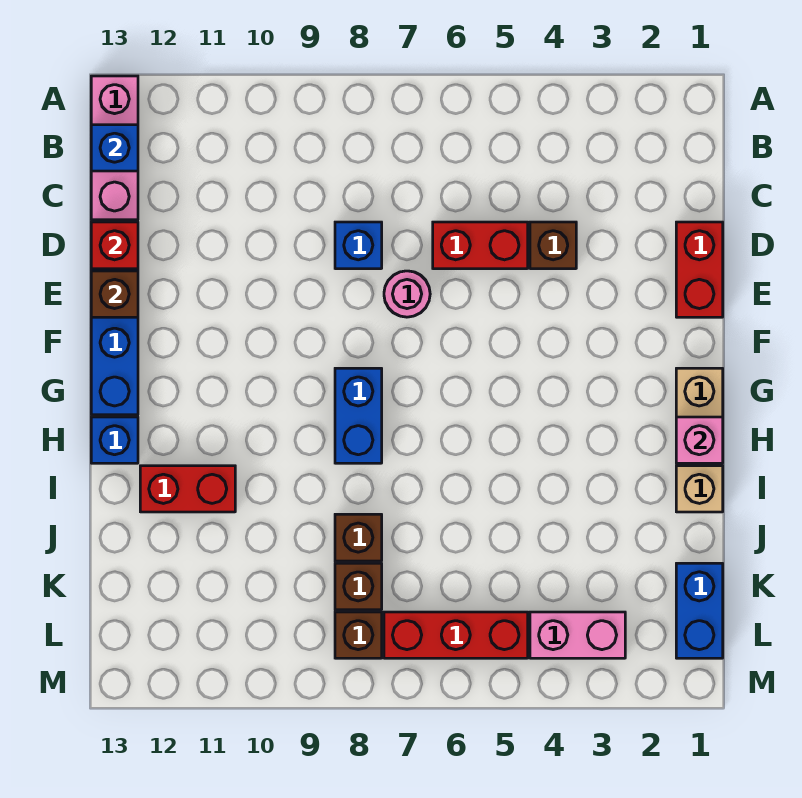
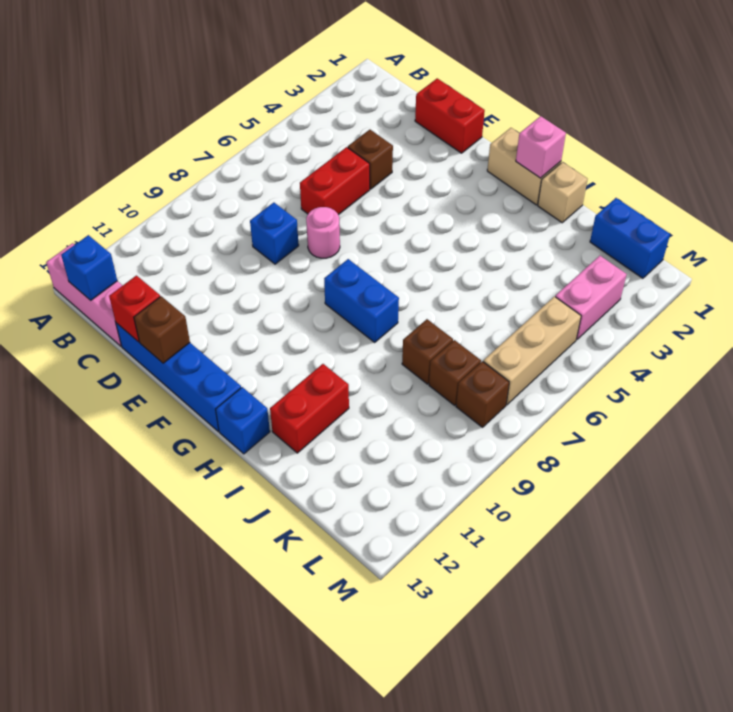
red brick L5:L7 level 1 -> tan brick L5:L7 level 1

